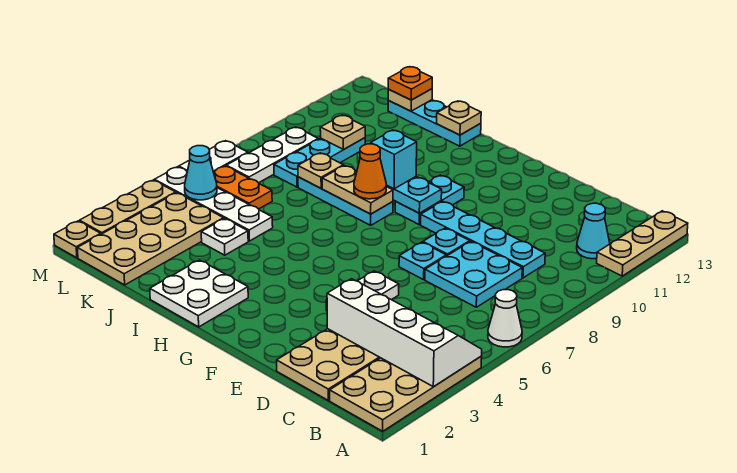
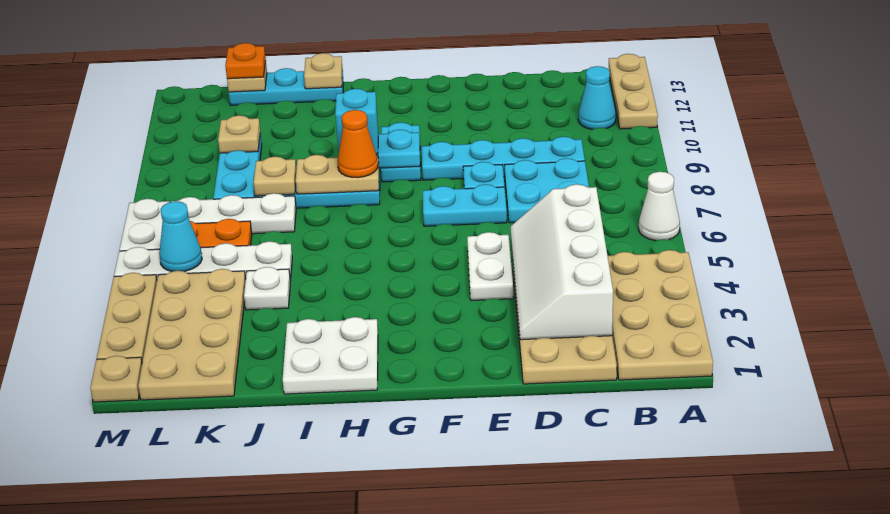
white slope A3:D4 level 2 top 3 -> white slope C2:D5 level 2 top C
cyan plate E7 level 1 -> cyan plate E7:F7 level 1
white plate L7:L9 level 1 -> white plate J7:L7 level 1

